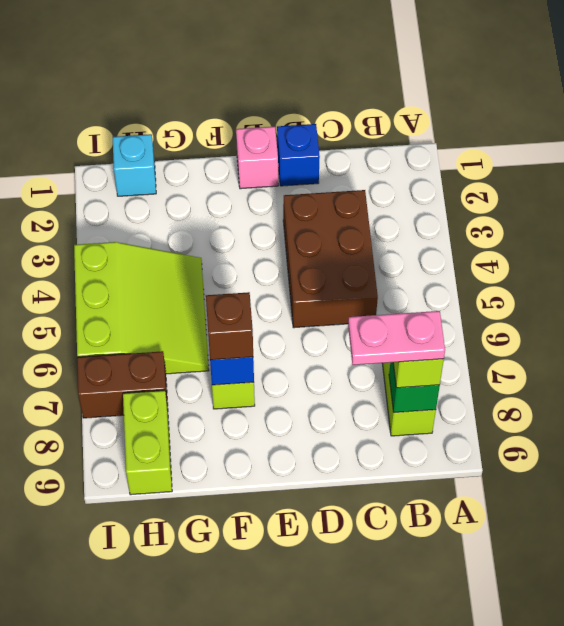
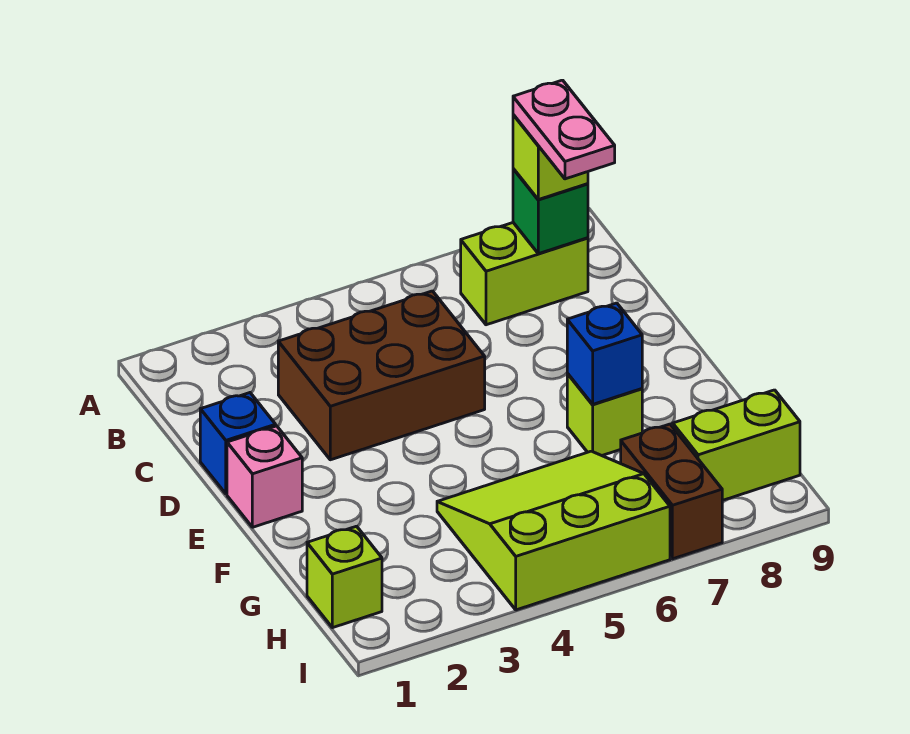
brown brick F7 level 3 -> none
cyan brick H1 level 1 -> lime brick H1 level 1

